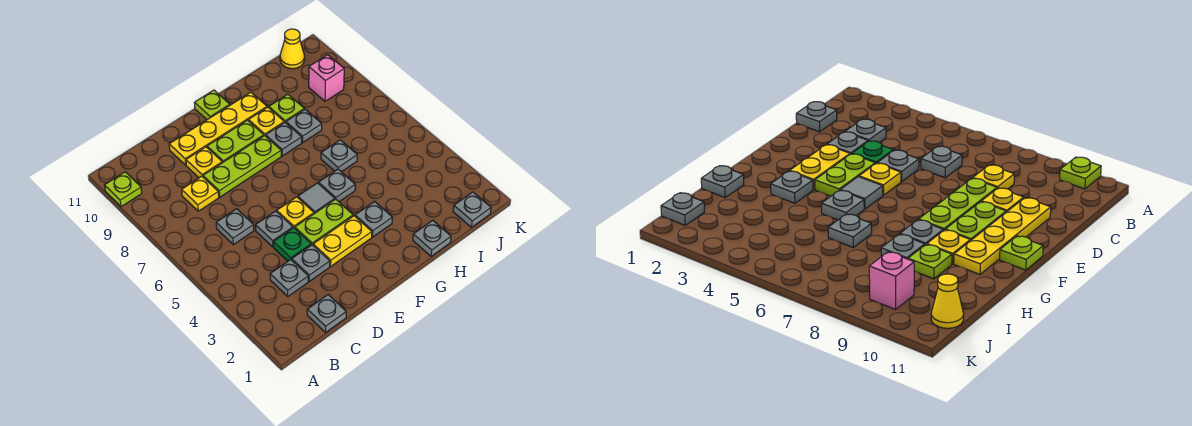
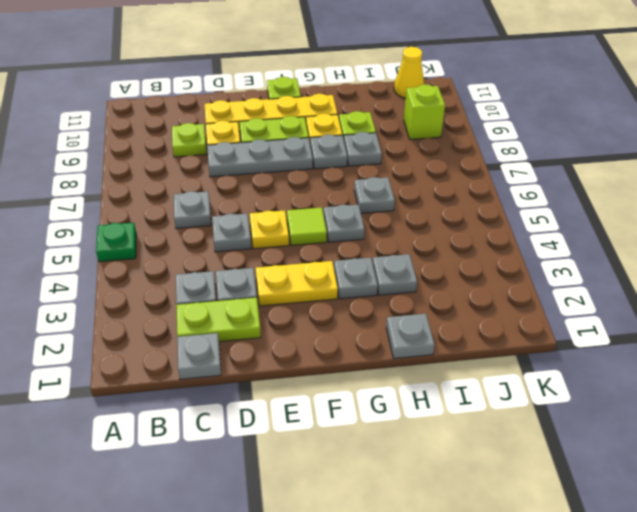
lime plate A10 level 1 -> lime plate C9 level 1
yellow plate C8 level 1 -> none
green plate D4 level 1 -> green plate A5 level 1
lime plate D8:F8 level 1 -> grey plate D8:F8 level 1
lime plate E4:F4 level 1 -> lime plate C2:D2 level 1
grey tile F5 level 1 -> lime tile F5 level 1
grey plate J1 level 1 -> grey plate H3 level 1
pink brick J9 level 1 -> lime brick J9 level 1

